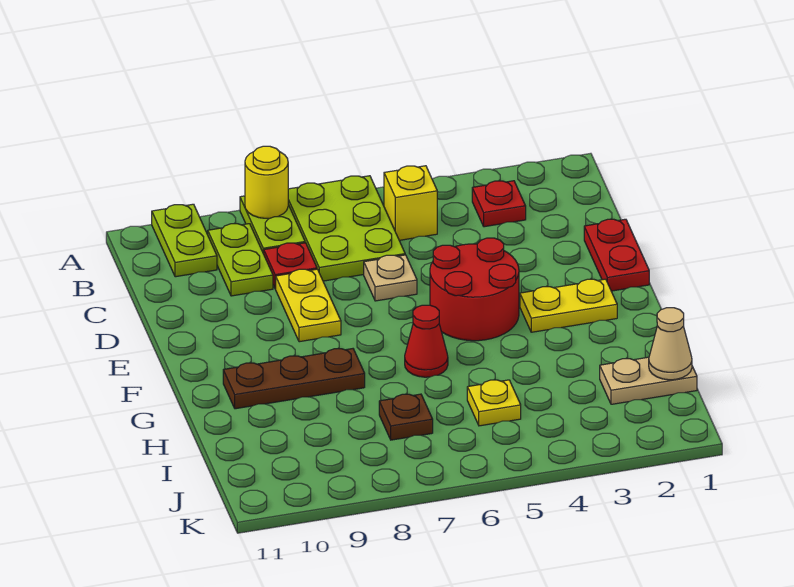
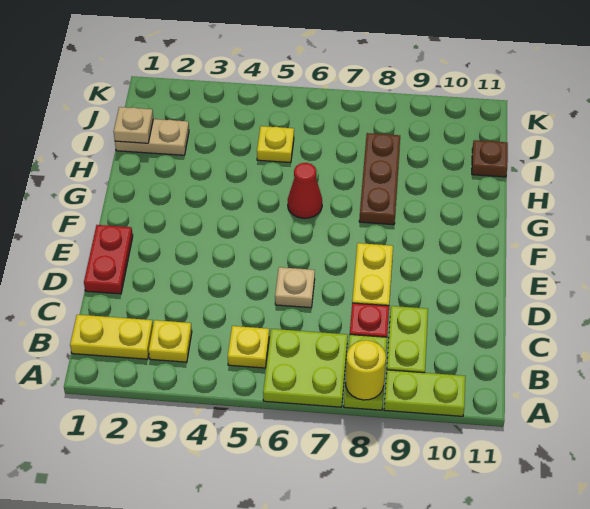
lime plate A6:C7 level 1 -> lime plate A6:B7 level 1
lime plate A10:B10 level 1 -> lime plate A9:A10 level 1
red plate B3 level 1 -> yellow plate B3 level 1
yellow brick B5 level 1 -> yellow plate B5 level 1
red round brick E4:F5 level 1 -> none
yellow plate F2:F3 level 1 -> yellow plate B1:B2 level 1
brown plate G8:G10 level 1 -> brown plate G8:I8 level 1
tan cone I1 level 2 -> tan plate I1 level 2
brown plate I7 level 1 -> brown plate I11 level 1

